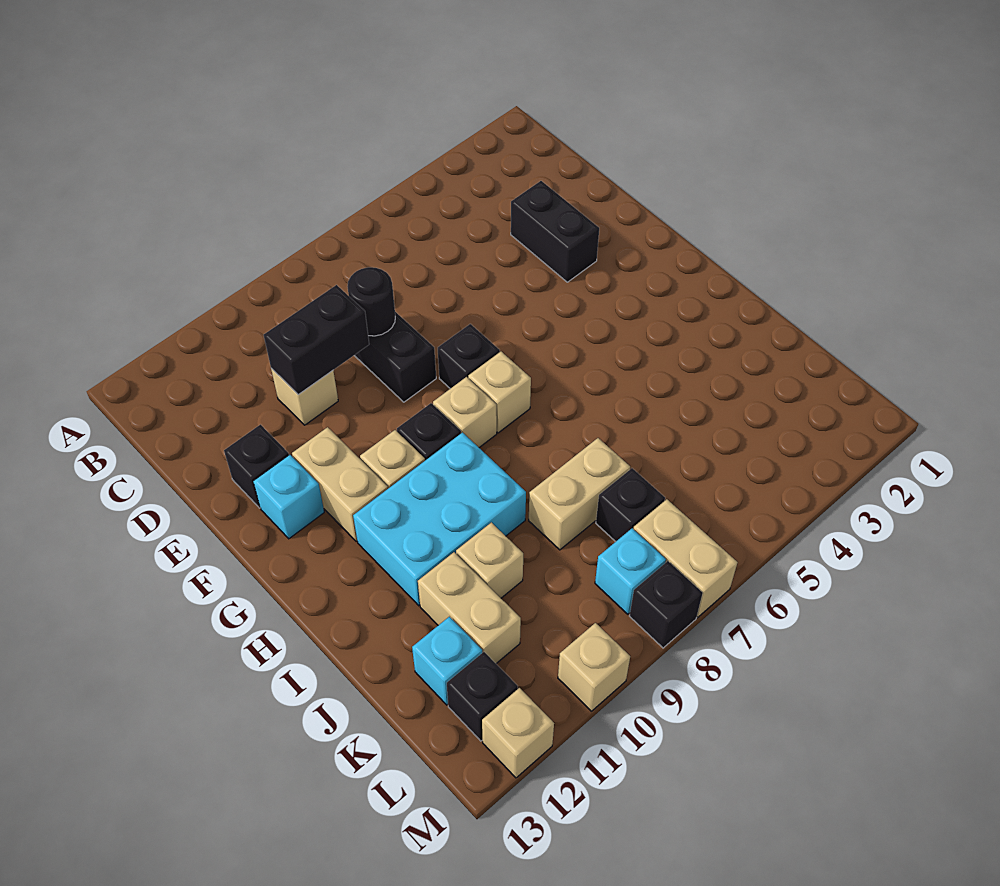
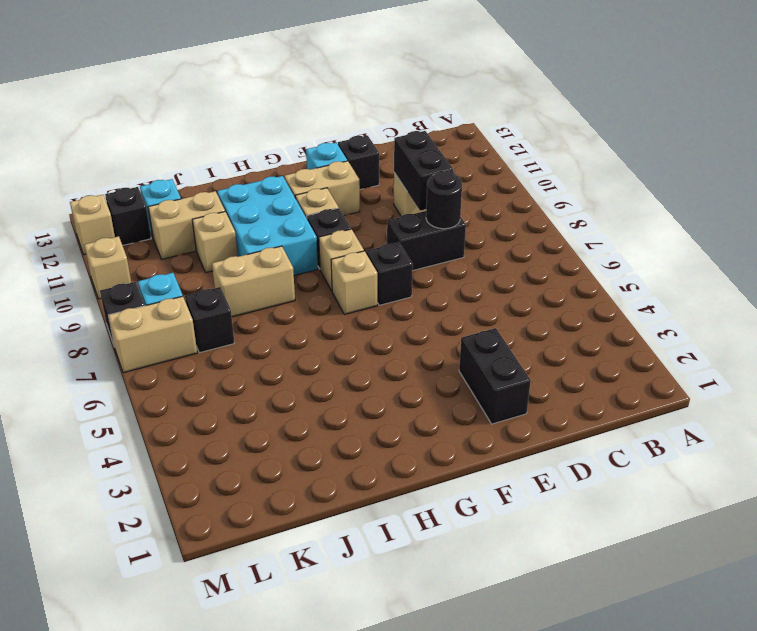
black brick D3:E3 level 1 -> black brick E2:E3 level 1
tan brick J7:J8 level 1 -> tan brick I8:J8 level 1

